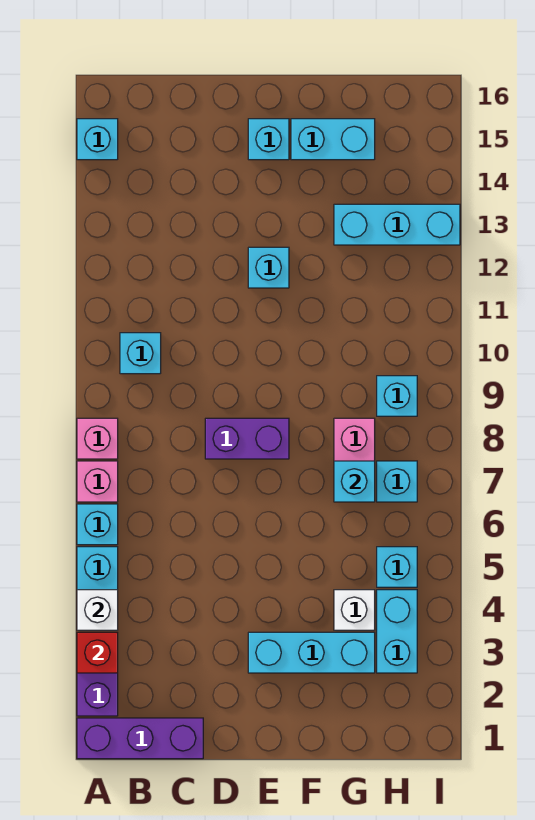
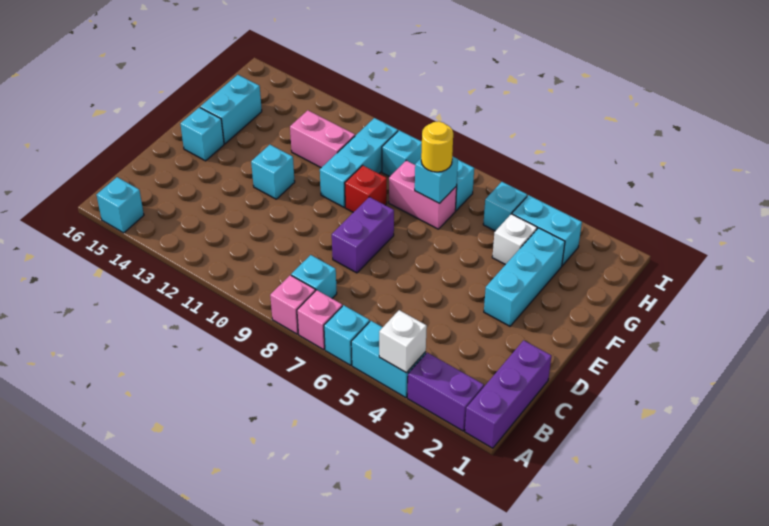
red brick A3 level 2 -> red brick F9 level 1
cyan brick B10 level 1 -> cyan brick B8 level 1
none -> yellow round brick G7 level 3
none -> pink brick G11:G12 level 1
cyan brick G13:I13 level 1 -> cyan brick F10:H10 level 1

